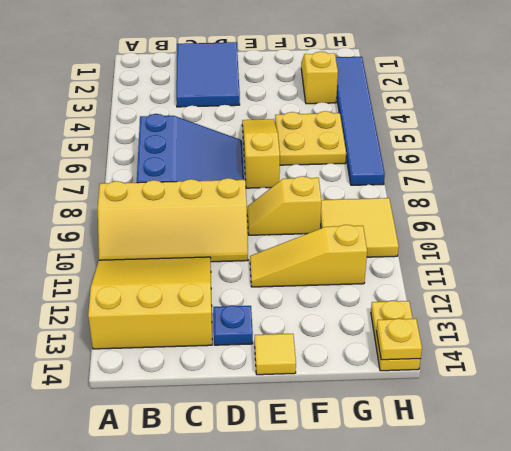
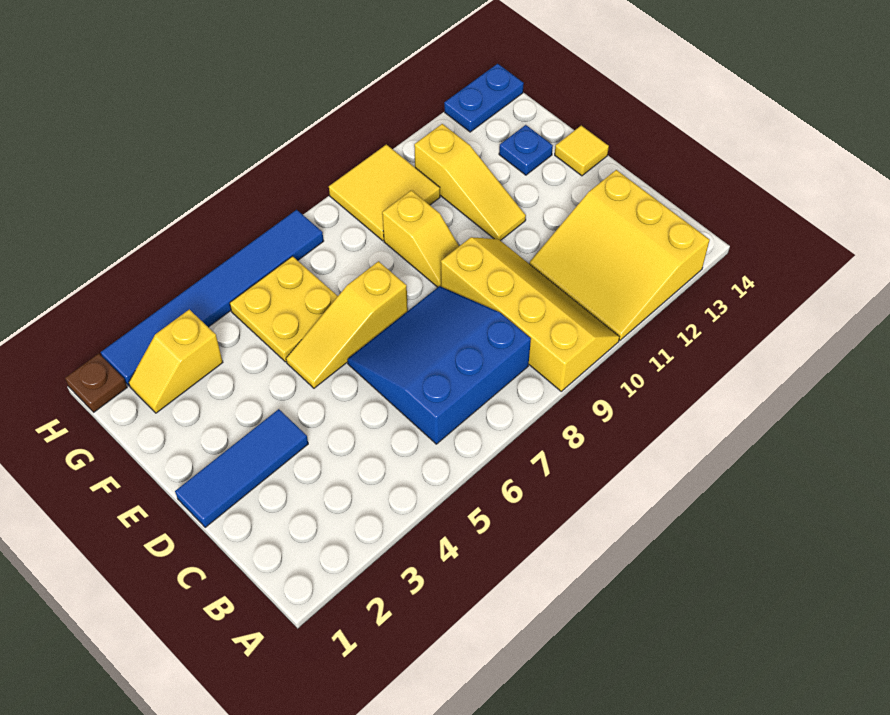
blue tile C1:D3 level 1 -> blue tile D1:D3 level 1
blue plate D13 level 1 -> blue plate F13 level 1
none -> brown plate H1 level 1
yellow plate H13:H14 level 1 -> blue plate H13:H14 level 1
yellow plate H14 level 2 -> none

